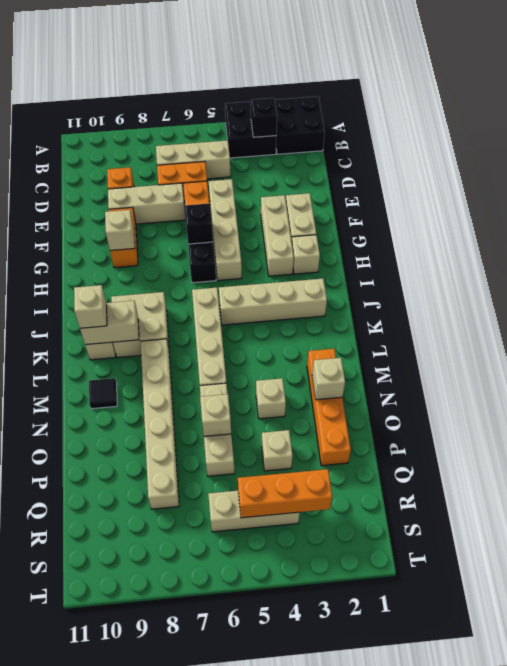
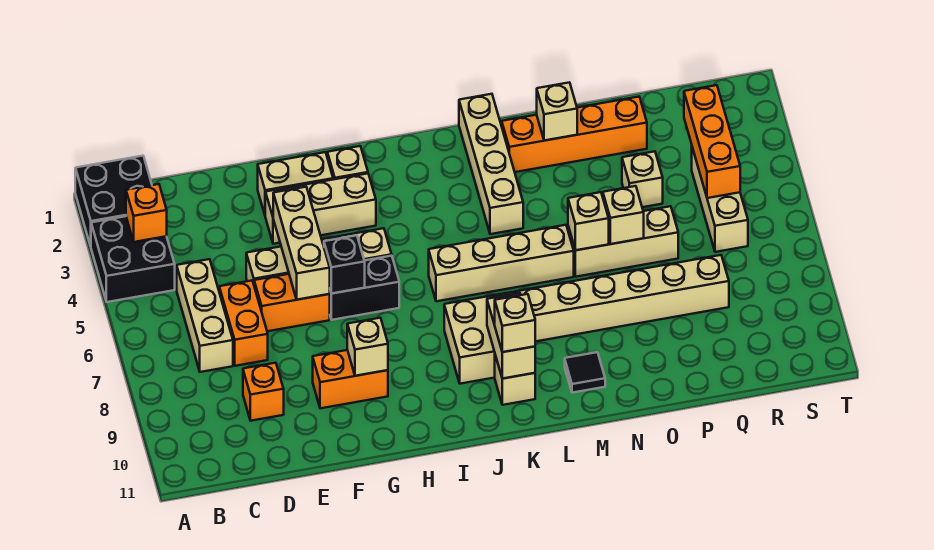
black brick B3 level 2 -> orange brick B3 level 2
tan brick E7:E9 level 1 -> tan brick F4:F6 level 2
tan brick J2:J5 level 1 -> tan brick L1:L4 level 1
tan brick N4 level 1 -> tan brick N6 level 2

